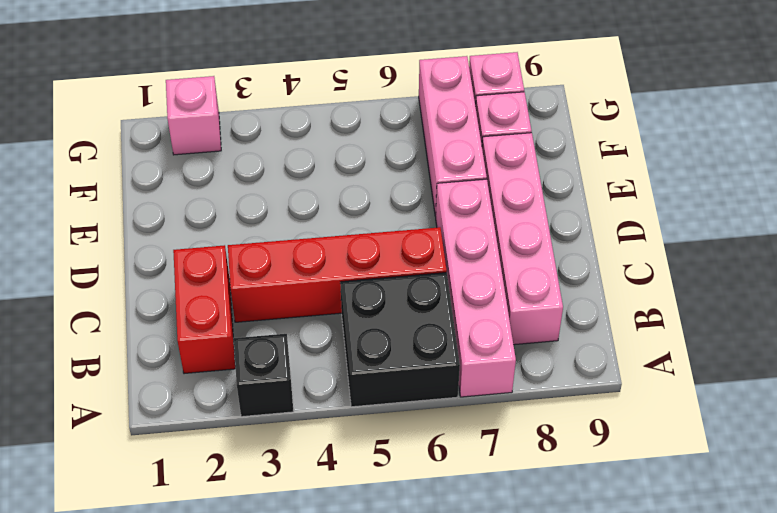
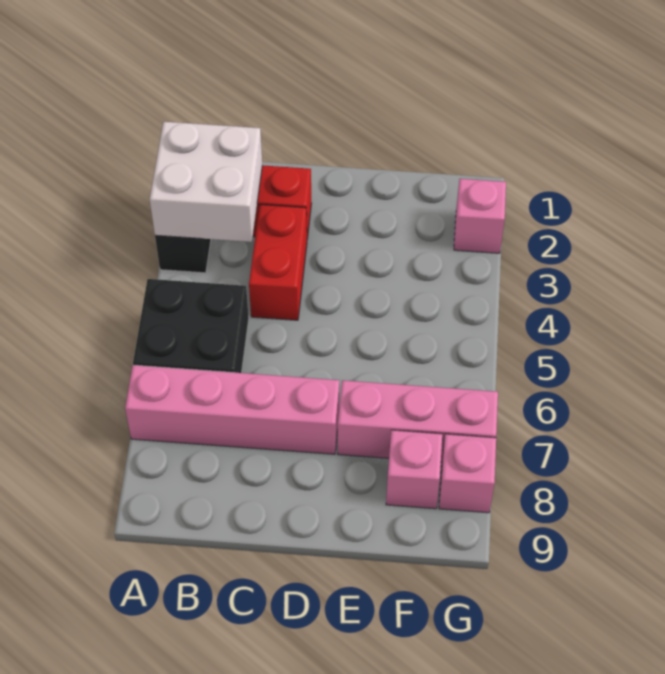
none -> white brick A2:B3 level 2
pink brick B8:E8 level 1 -> none
red brick C3:C6 level 1 -> red brick C3:C4 level 1

